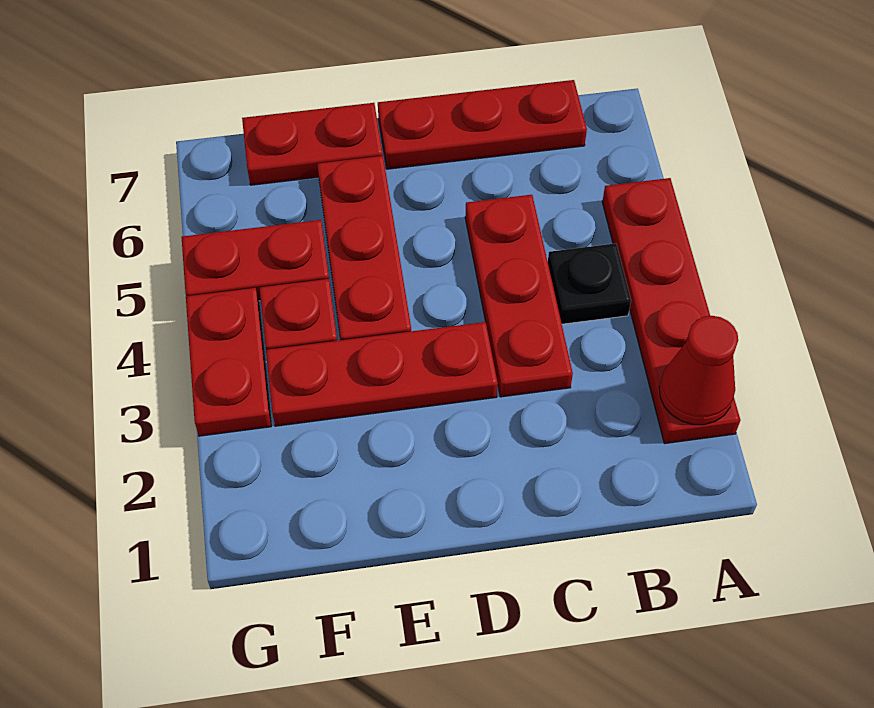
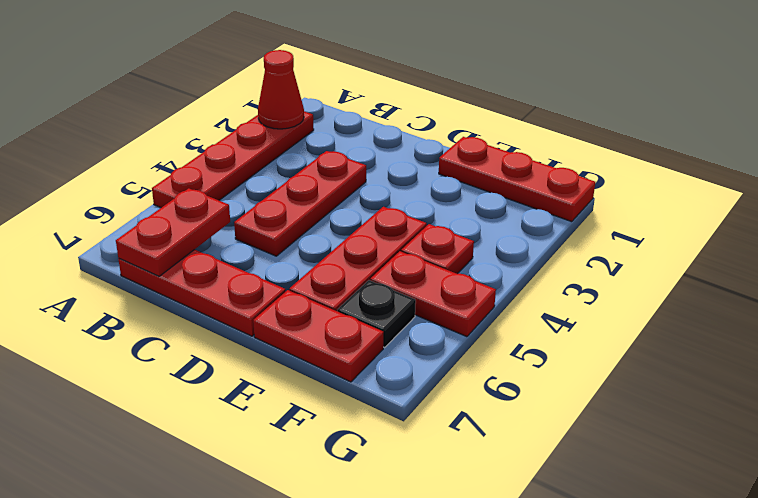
black plate B4 level 1 -> black plate F6 level 1
red plate D3:F3 level 1 -> red plate E1:G1 level 1
red plate G3:G4 level 1 -> red plate B6:B7 level 2

